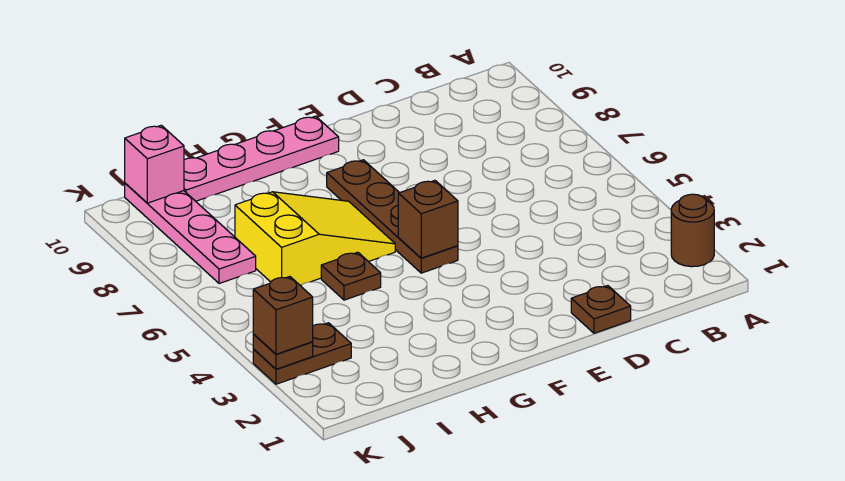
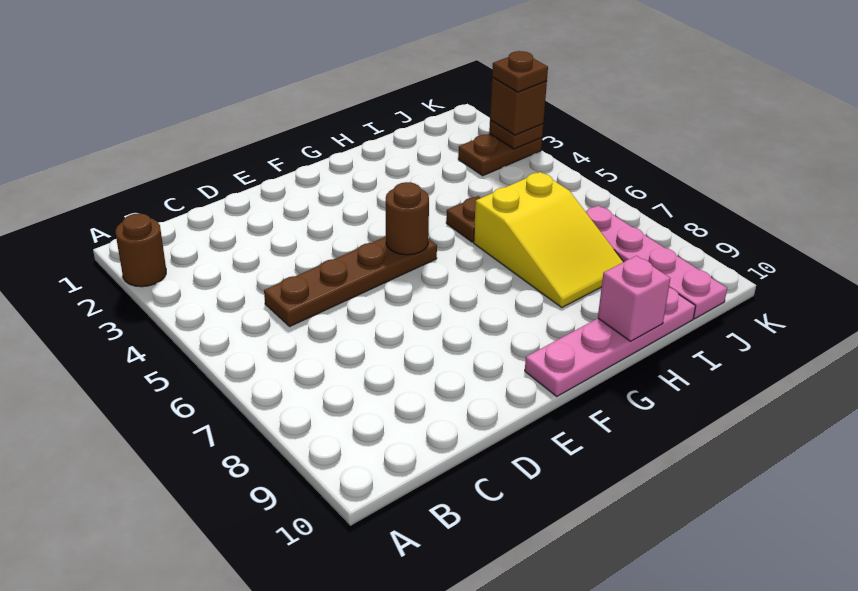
brown plate D1 level 1 -> brown plate K3 level 4
brown plate F5:F8 level 1 -> brown plate C5:F5 level 1
brown brick F5 level 2 -> brown round brick F5 level 2
yellow slope G6:I7 level 1 top I -> yellow slope H6:I8 level 1 top 6
pink brick J10 level 2 -> pink brick H10 level 2

